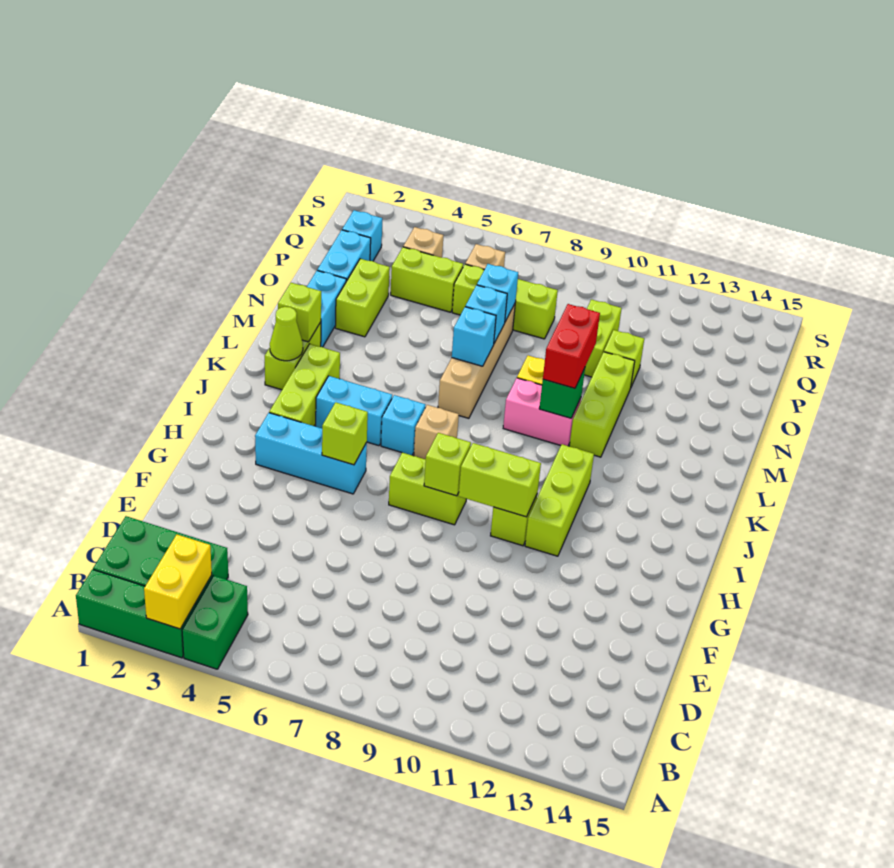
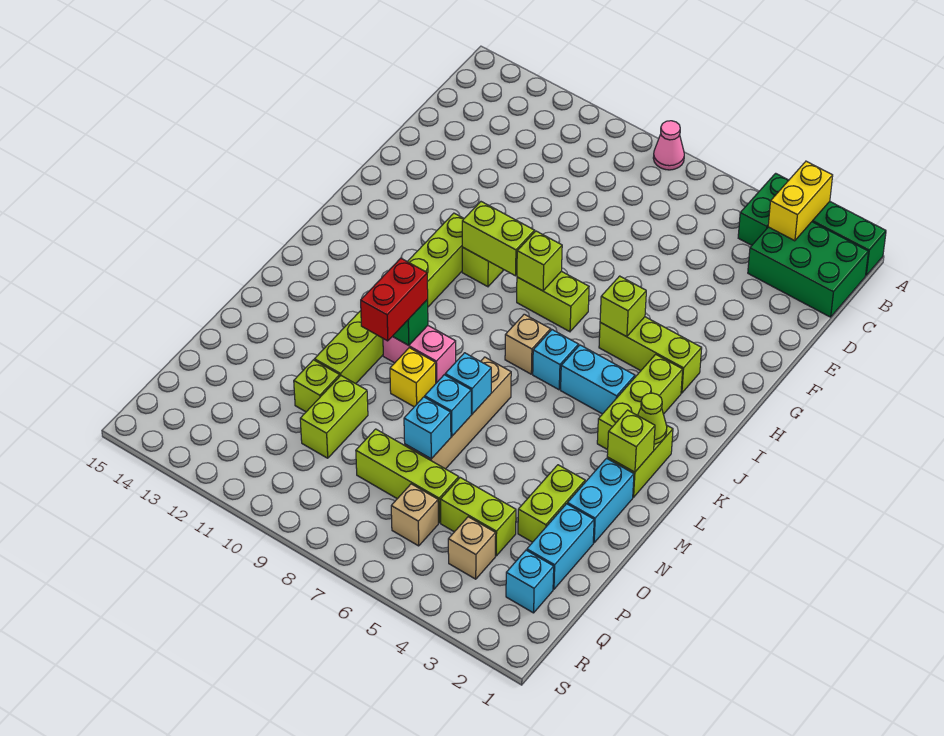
none -> pink cone A8 level 1
cyan brick H3:H5 level 1 -> lime brick H3:H5 level 1

